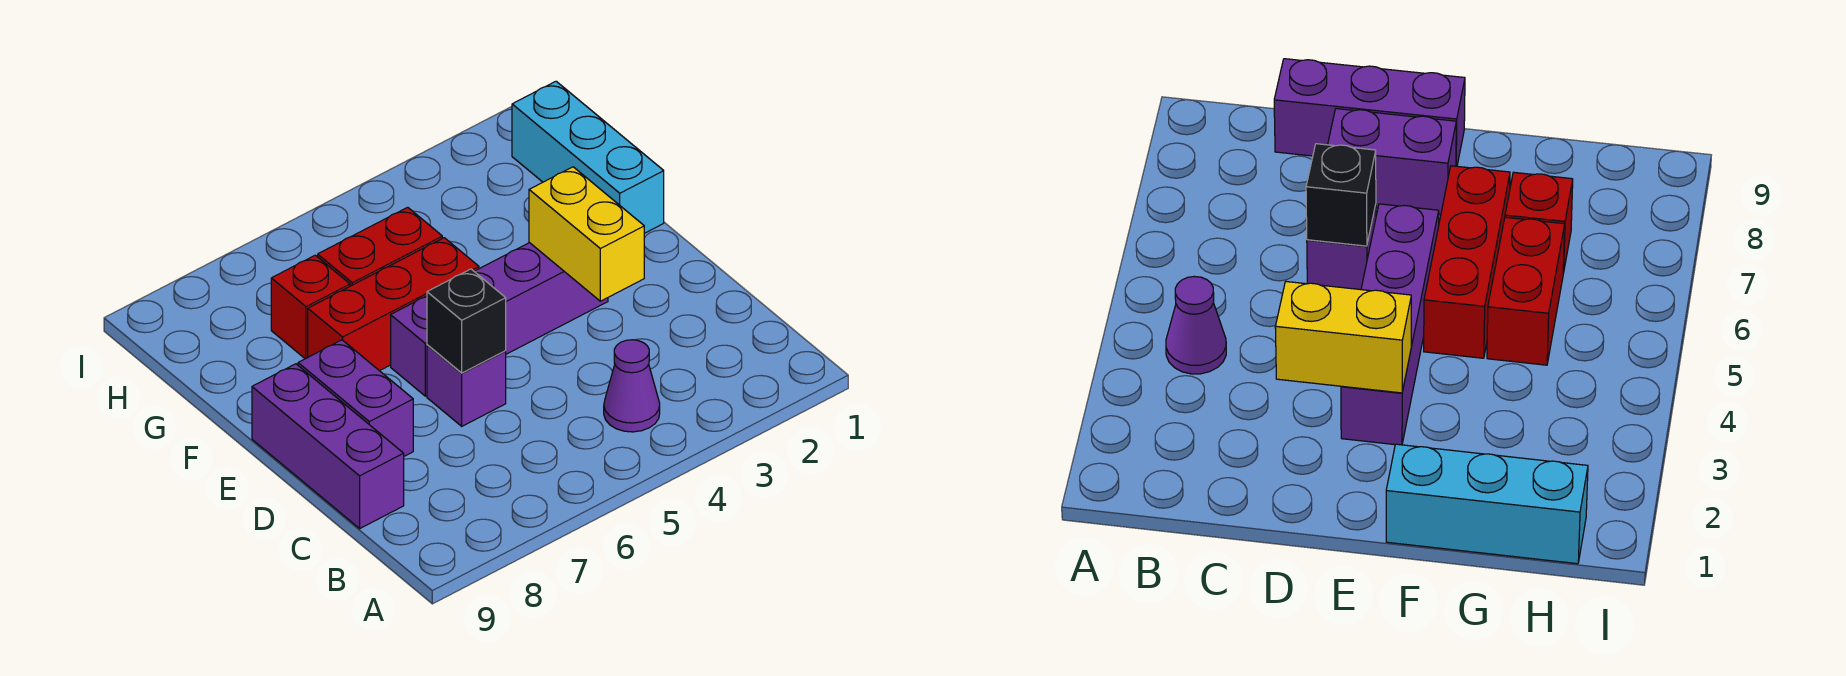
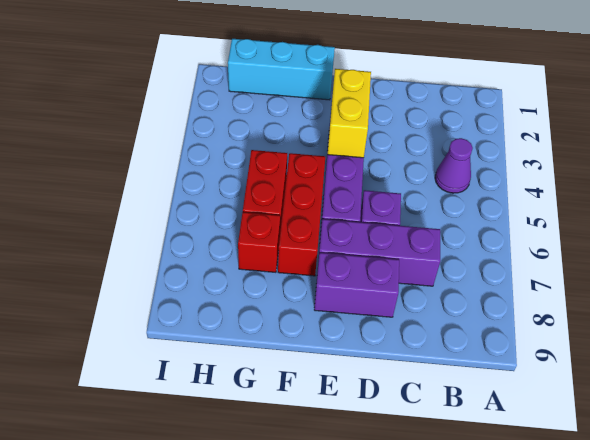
purple brick C9:E9 level 1 -> purple brick C7:E7 level 1
yellow brick D3:E3 level 2 -> yellow brick E3:E4 level 2
black brick D6 level 2 -> none

